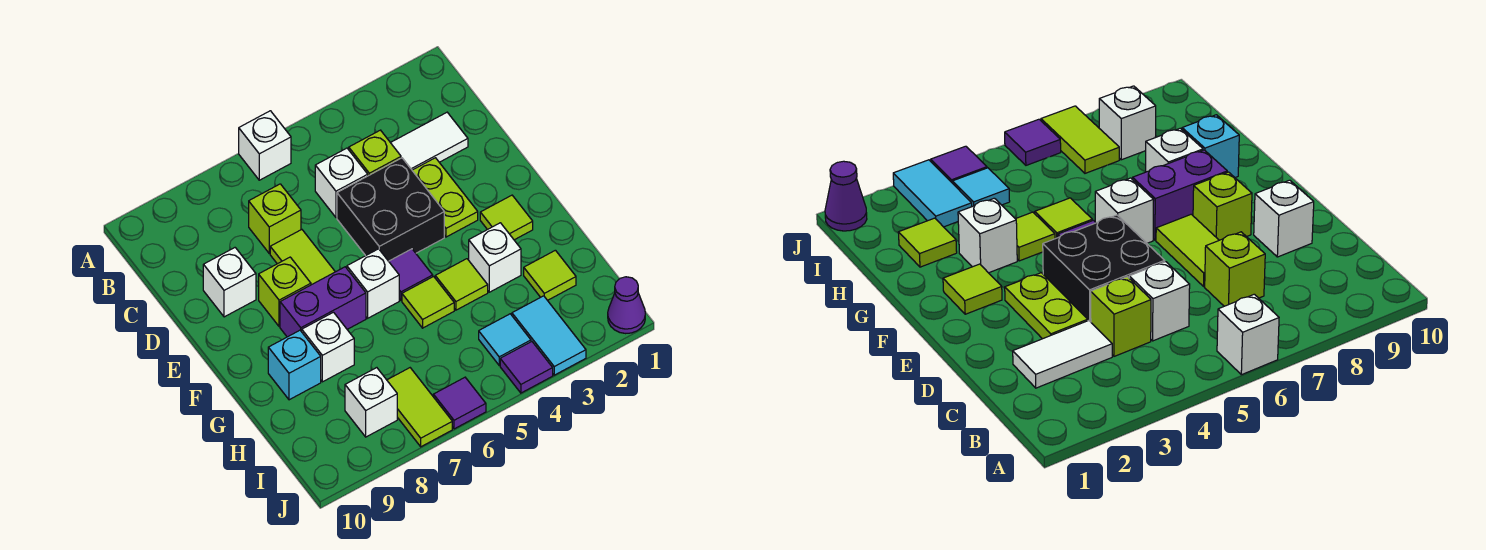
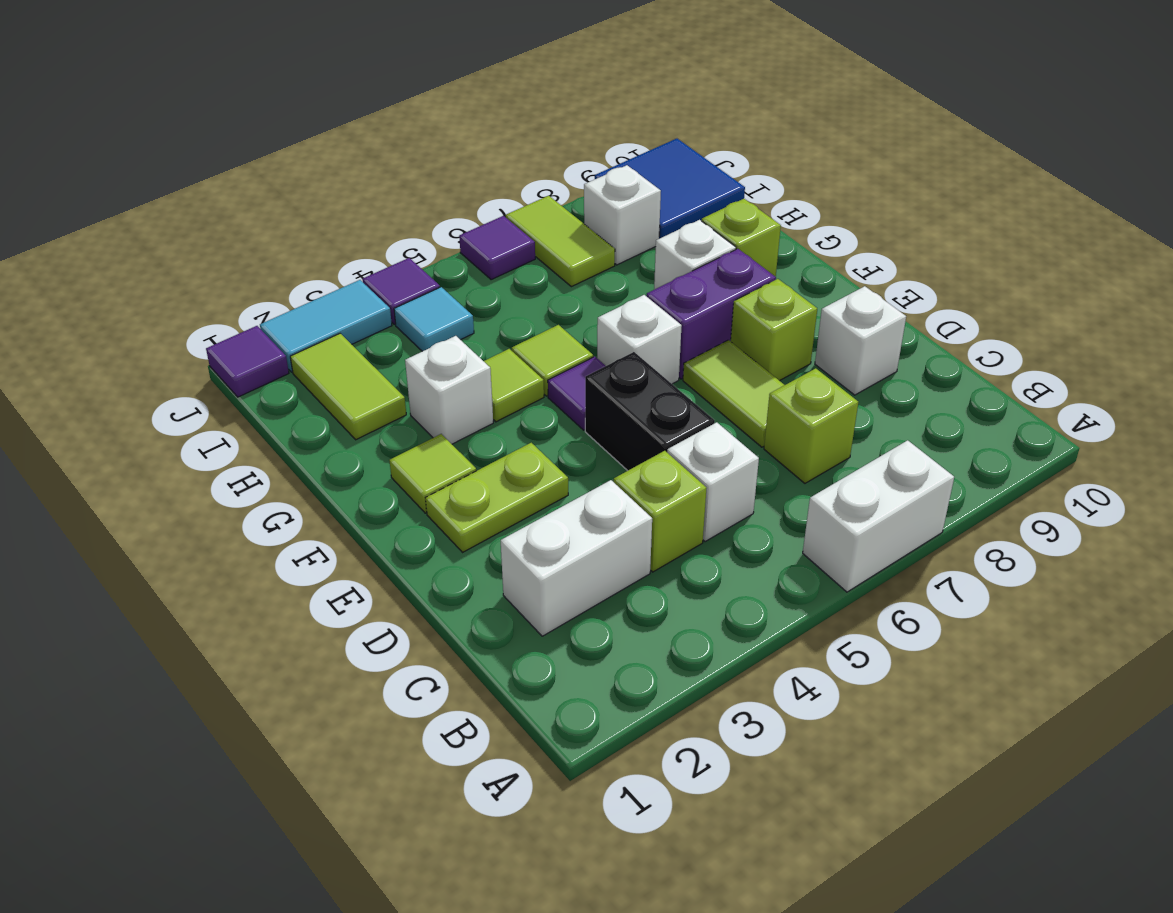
white brick A6 level 1 -> white brick A6:A7 level 1
white tile C2:C3 level 1 -> white brick C2:C3 level 1
lime plate D3:E3 level 1 -> lime plate E2:E3 level 1
black brick D4:E5 level 1 -> black brick D5:E5 level 1
cyan brick G9 level 1 -> lime brick G9 level 1
lime tile H2 level 1 -> lime tile H2:I2 level 1
cyan tile I3:J3 level 1 -> cyan tile J2:J3 level 1
none -> blue tile I9:J10 level 1
purple cone J1 level 1 -> purple tile J1 level 1

